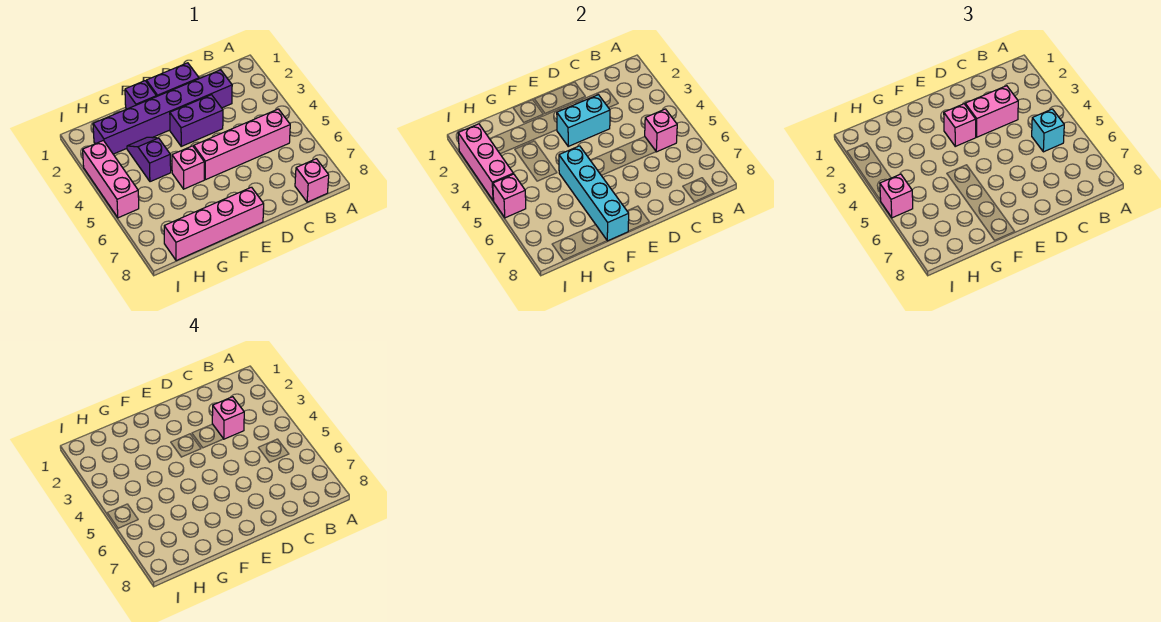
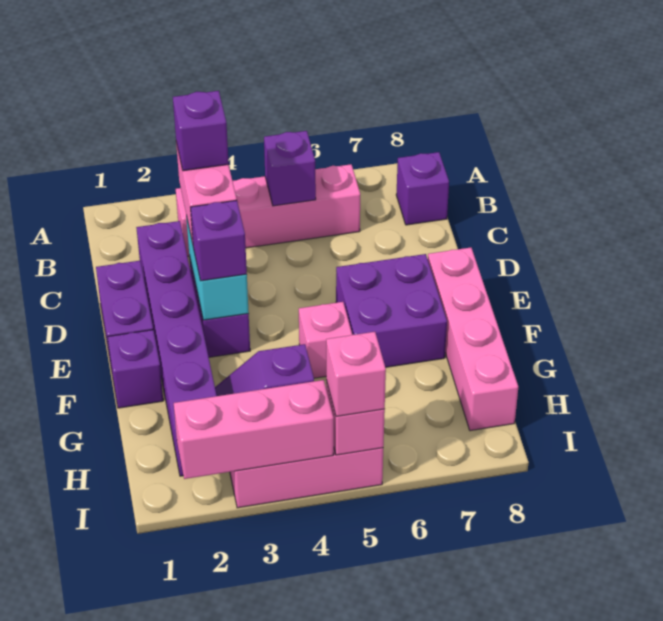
pink brick B5:E5 level 1 -> pink brick B3:B6 level 1
pink brick B5 level 2 -> purple brick B5 level 2
cyan brick B5 level 3 -> none
pink brick B8 level 1 -> purple brick B8 level 1
pink brick C3 level 4 -> purple brick C3 level 4
pink brick E3 level 3 -> purple brick E3 level 3
none -> purple brick E6:F7 level 1
cyan brick F5:F8 level 2 -> none

